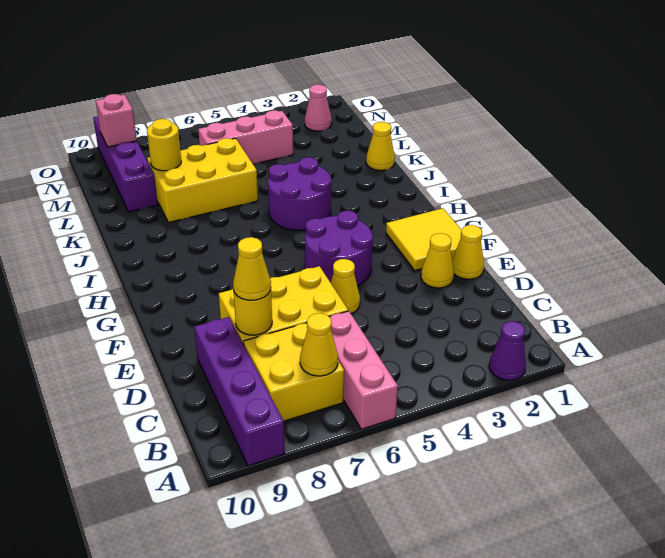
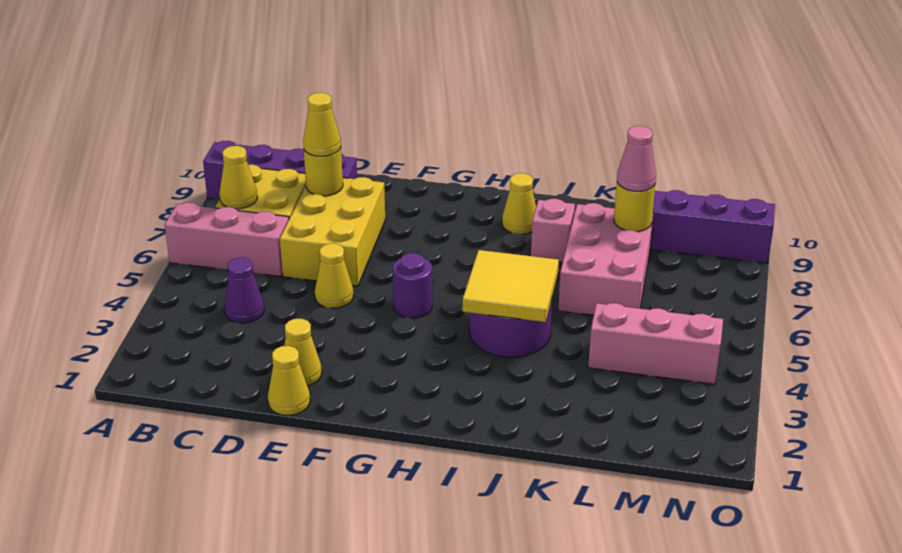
purple cone A2 level 1 -> purple cone C4 level 1
yellow tile F1:G2 level 1 -> yellow tile I4:J5 level 2
purple round brick F4:G5 level 1 -> purple round brick G5 level 1
yellow cone K1 level 1 -> yellow cone I9 level 1
yellow brick K6:L8 level 1 -> pink brick K6:L8 level 1
pink brick M4:M6 level 1 -> pink brick L4:N4 level 1
pink cone N2 level 1 -> pink cone L8 level 3
pink brick N9 level 2 -> pink brick J8 level 1

